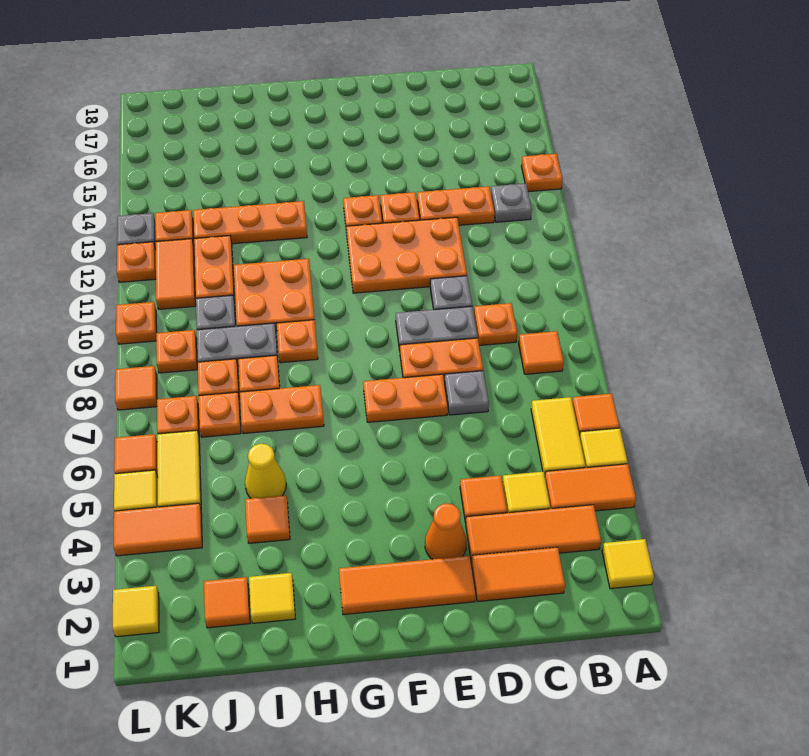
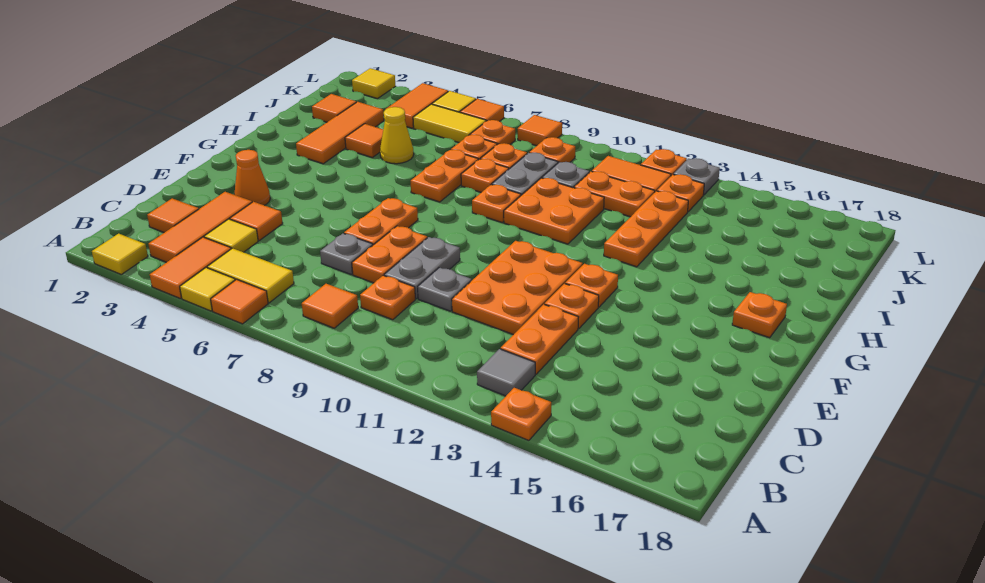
grey plate B13 level 1 -> grey tile B13 level 1
orange tile C2:D2 level 1 -> orange tile C2 level 1
orange tile E2:G2 level 1 -> orange tile H3:J3 level 1
yellow tile I2 level 1 -> none
orange plate L10 level 1 -> orange plate G17 level 1

